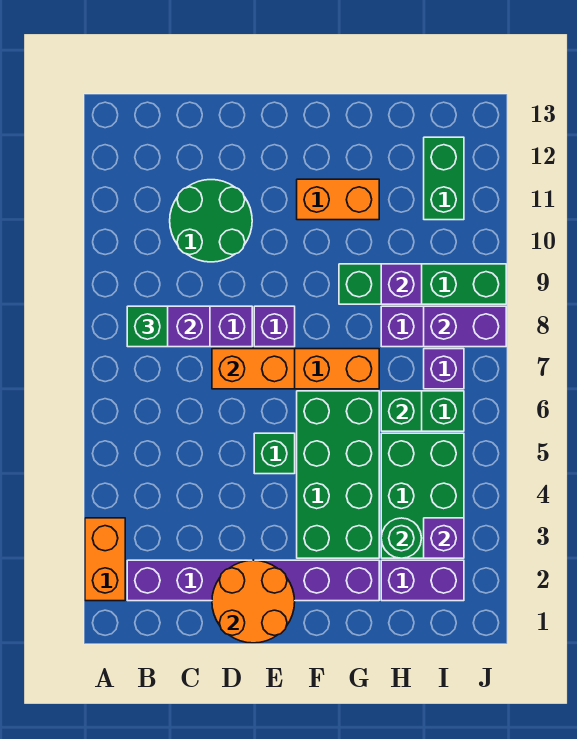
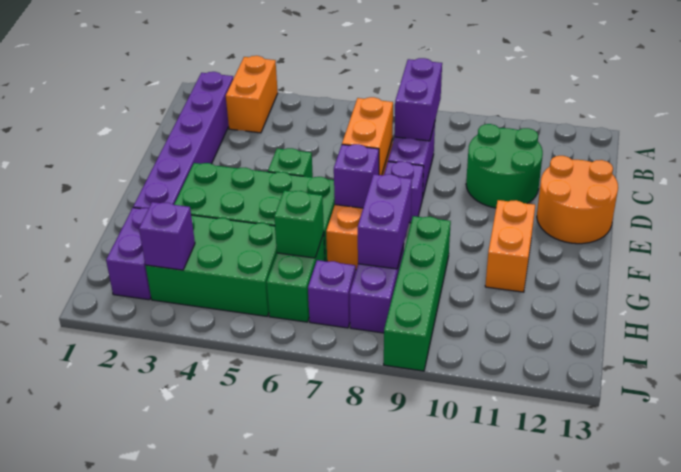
orange brick A2:A3 level 1 -> orange brick A3:B3 level 1
green brick B8 level 3 -> none
orange round brick D1:E2 level 2 -> orange round brick D12:E13 level 1
green round brick H3 level 2 -> none
purple brick H9 level 2 -> purple brick F7 level 2
purple brick I8:J8 level 2 -> purple brick G8:H8 level 2
green brick I11:I12 level 1 -> none

